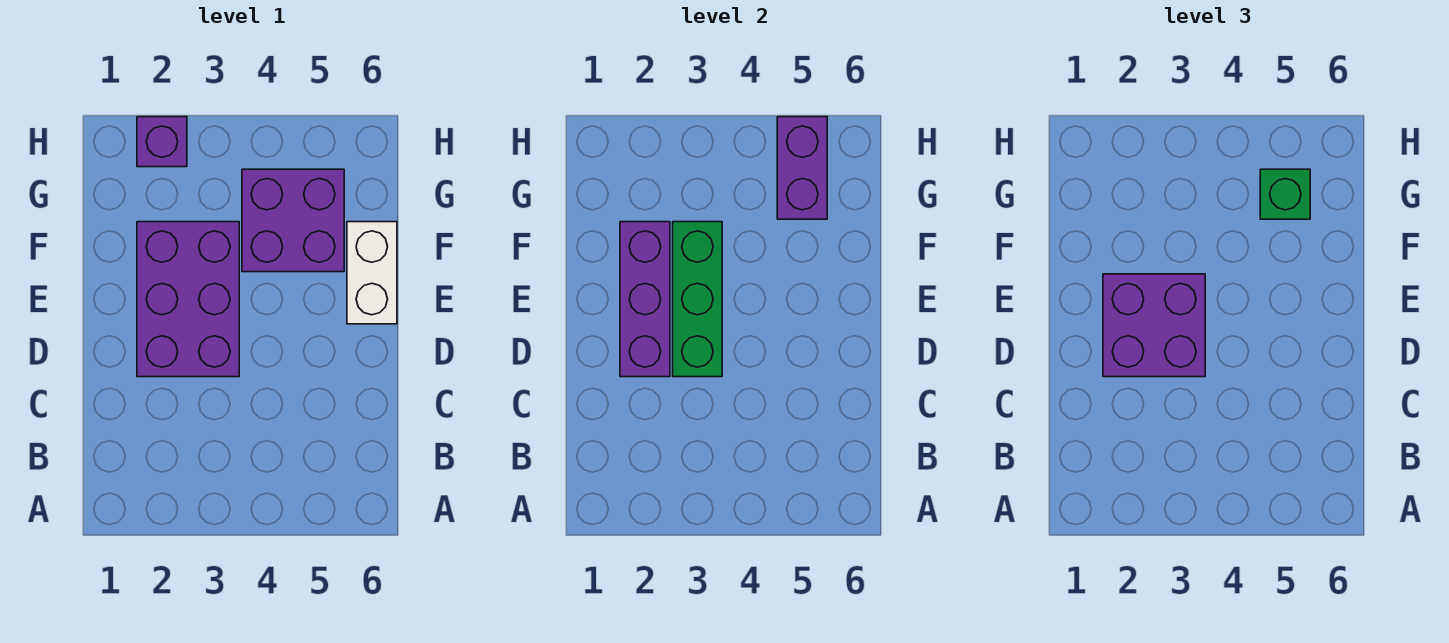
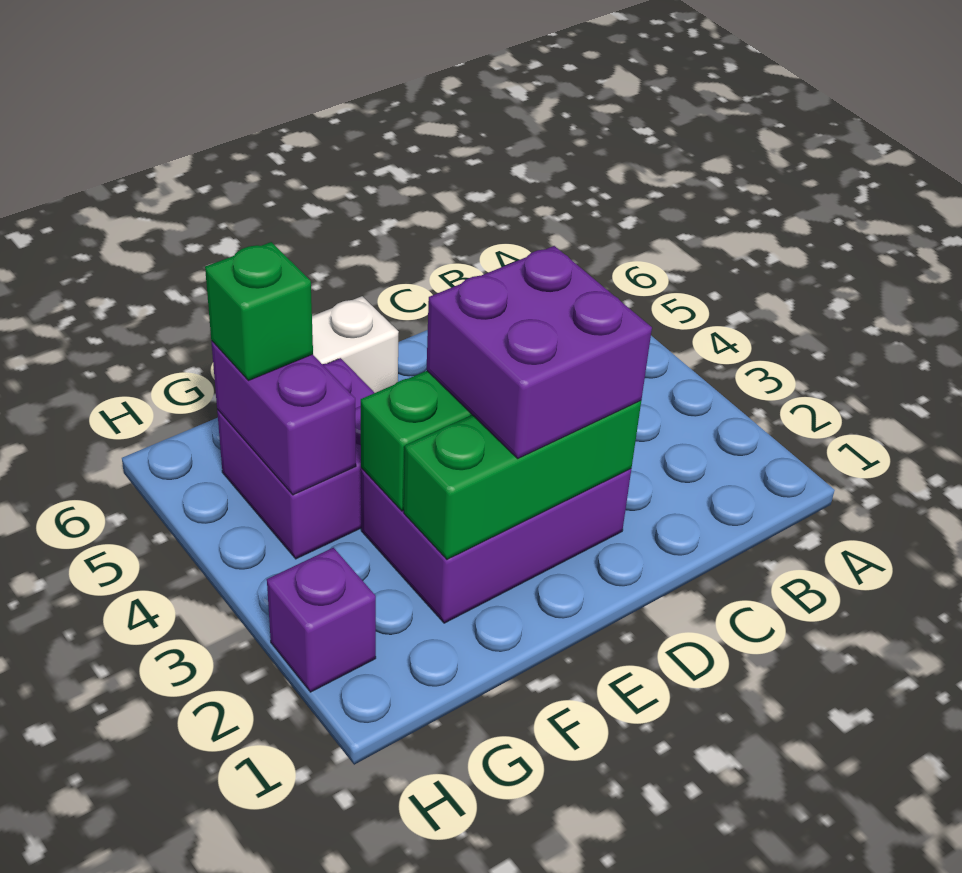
purple brick D2:F2 level 2 -> green brick D2:F2 level 2
purple brick G5:H5 level 2 -> purple brick G4:G5 level 2

